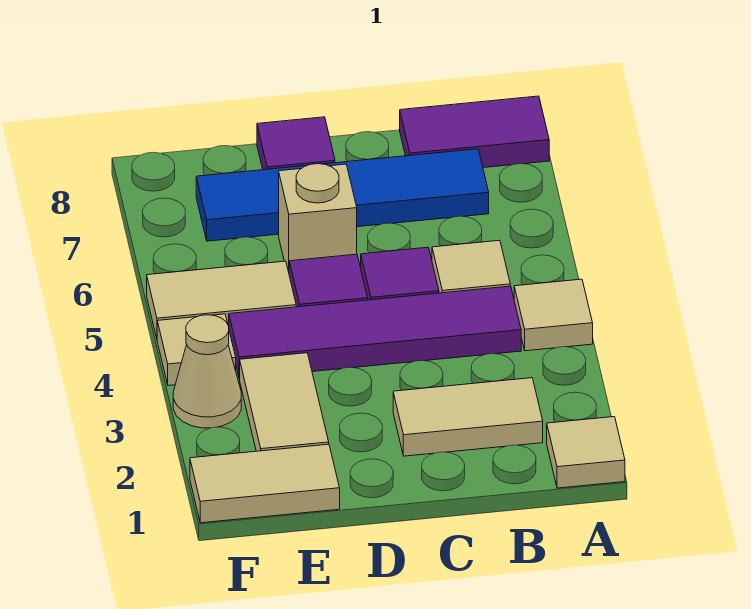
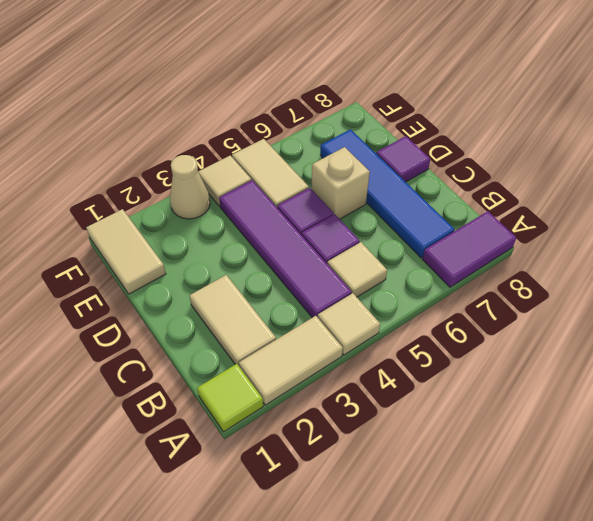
tan tile A1 level 1 -> lime tile A1 level 1
purple tile A8:B8 level 1 -> purple tile A7:A8 level 1
tan tile E2:E3 level 1 -> tan tile A2:A3 level 1

